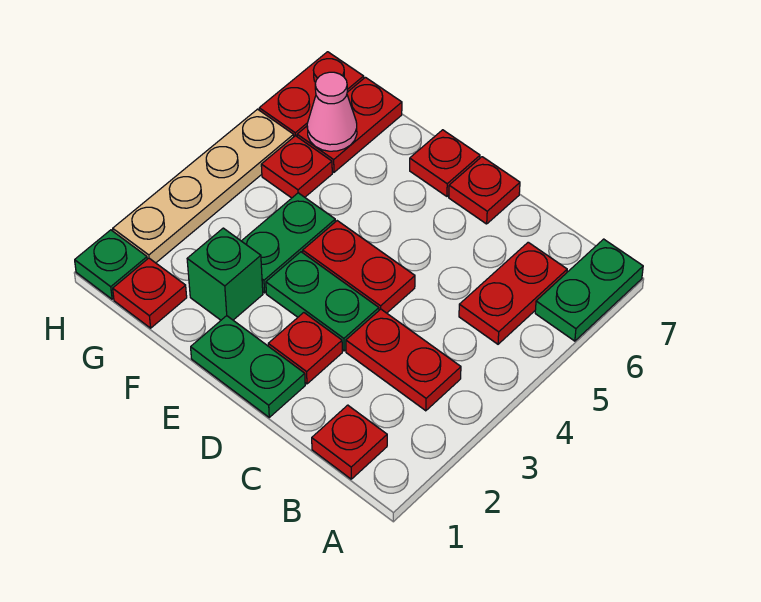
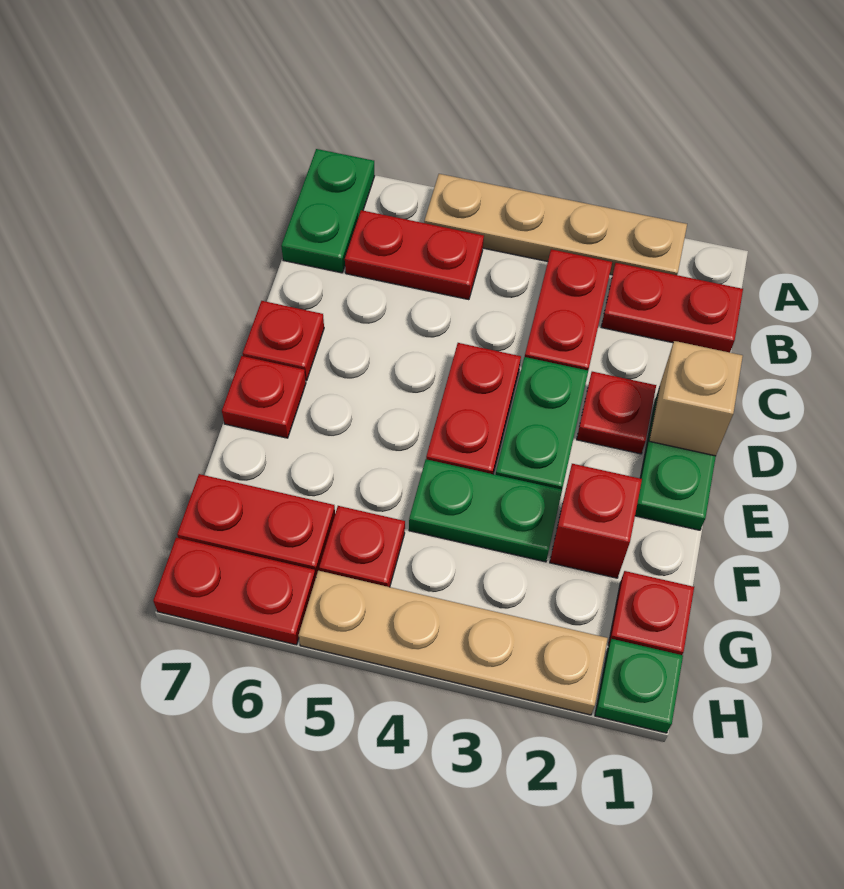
none -> tan plate A2:A5 level 1
green plate A6:A7 level 1 -> green plate A7:B7 level 1
red plate B1 level 1 -> red plate B1:B2 level 1
none -> tan brick D1 level 2
green brick F2 level 1 -> red brick F2 level 1
pink cone G6 level 2 -> none

